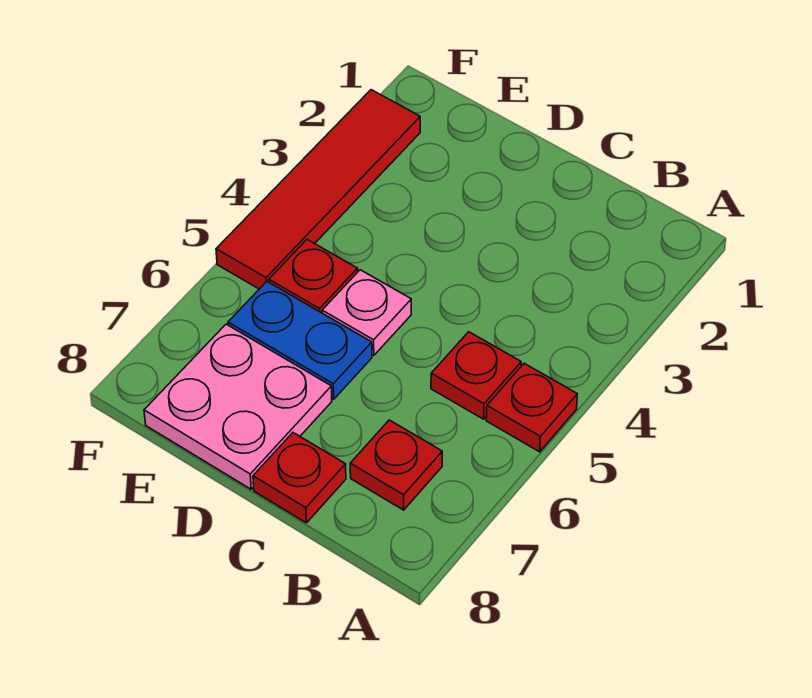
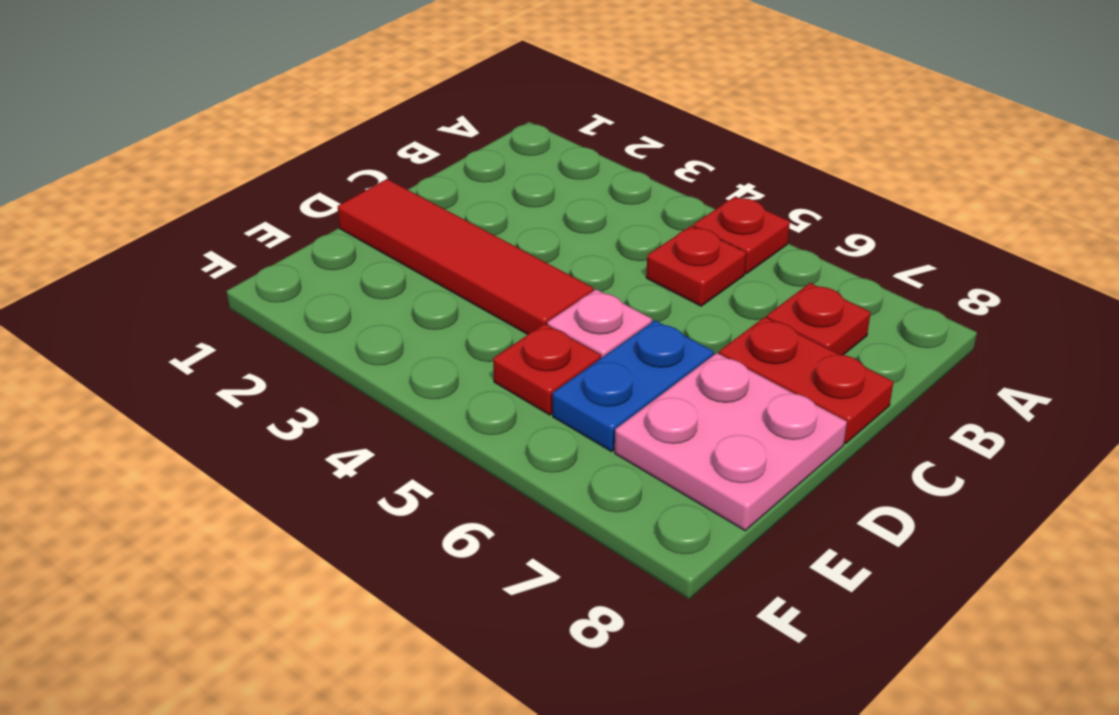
red plate C8 level 1 -> red plate C7:C8 level 1
red tile F2:F5 level 1 -> red tile D1:D4 level 1

